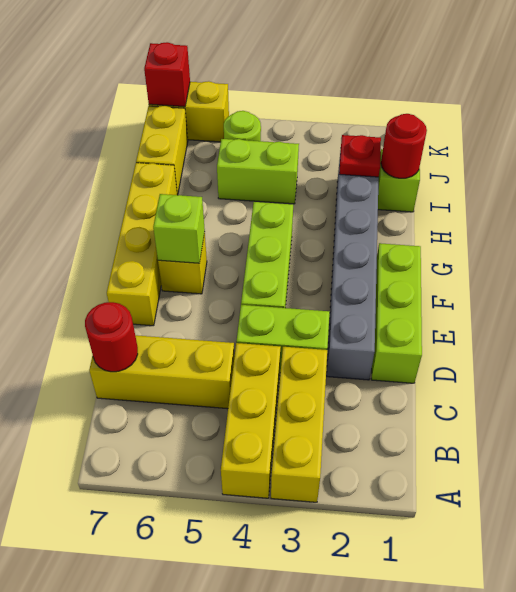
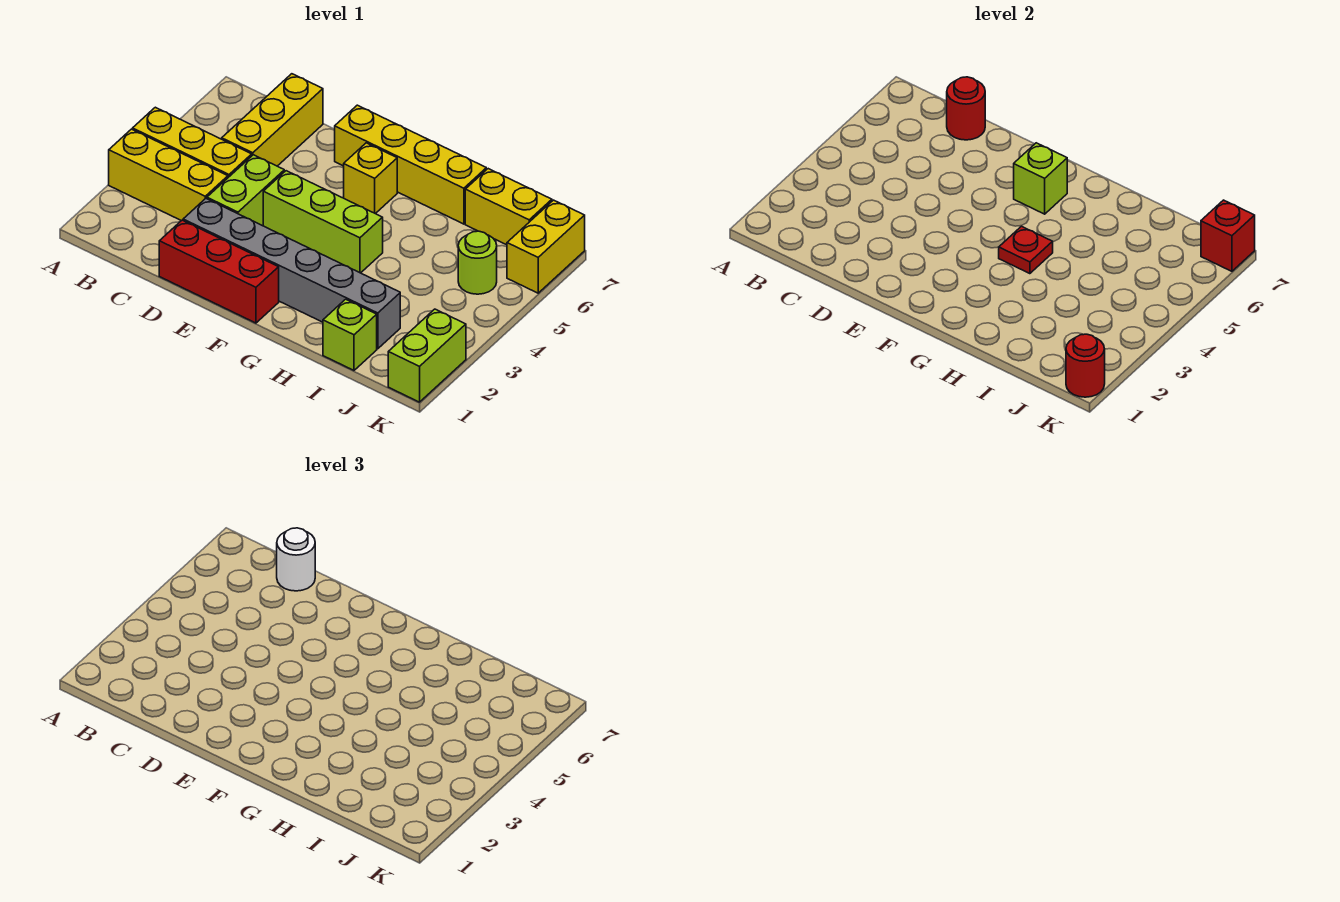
none -> white round brick C7 level 3
lime brick D1:F1 level 1 -> red brick D1:F1 level 1
red round brick I1 level 2 -> red round brick K1 level 2
red plate I2 level 2 -> red plate G4 level 2
lime brick I4:I5 level 1 -> lime brick K1:K2 level 1

